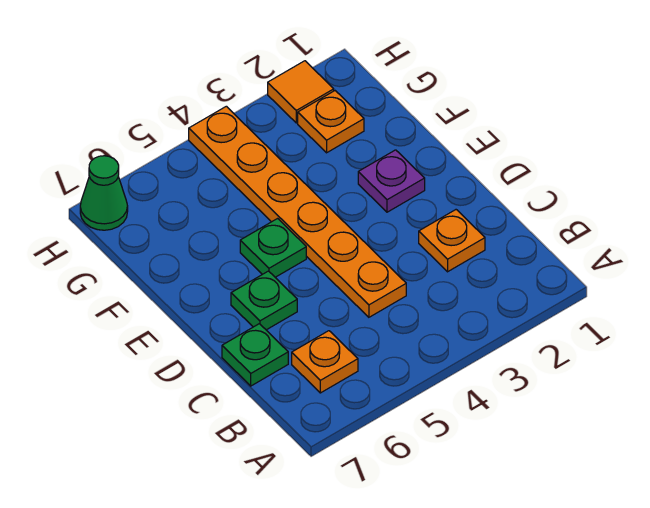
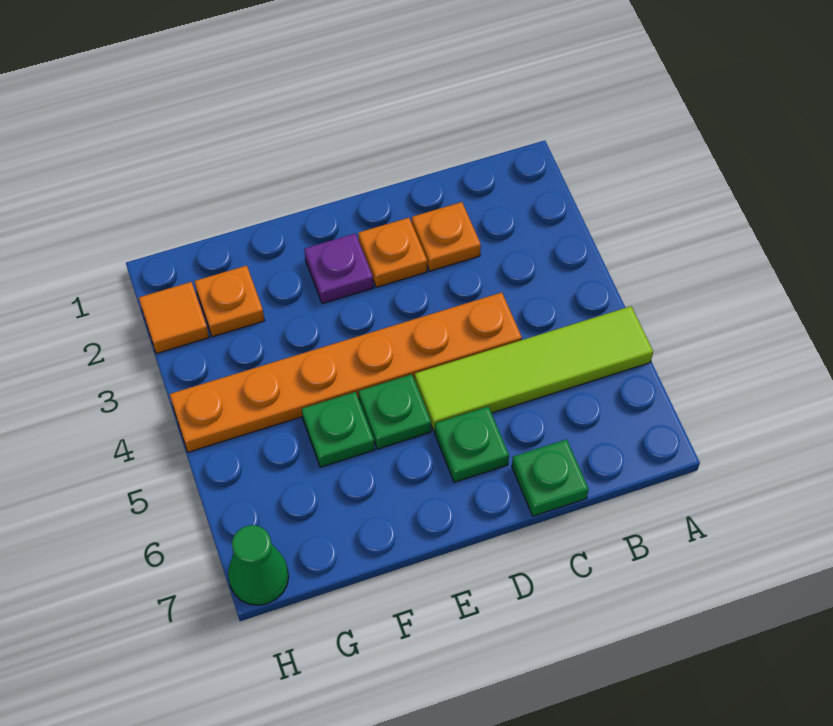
none -> lime tile A5:D5 level 1
orange plate B6 level 1 -> orange plate D2 level 1
none -> green plate F5 level 1

